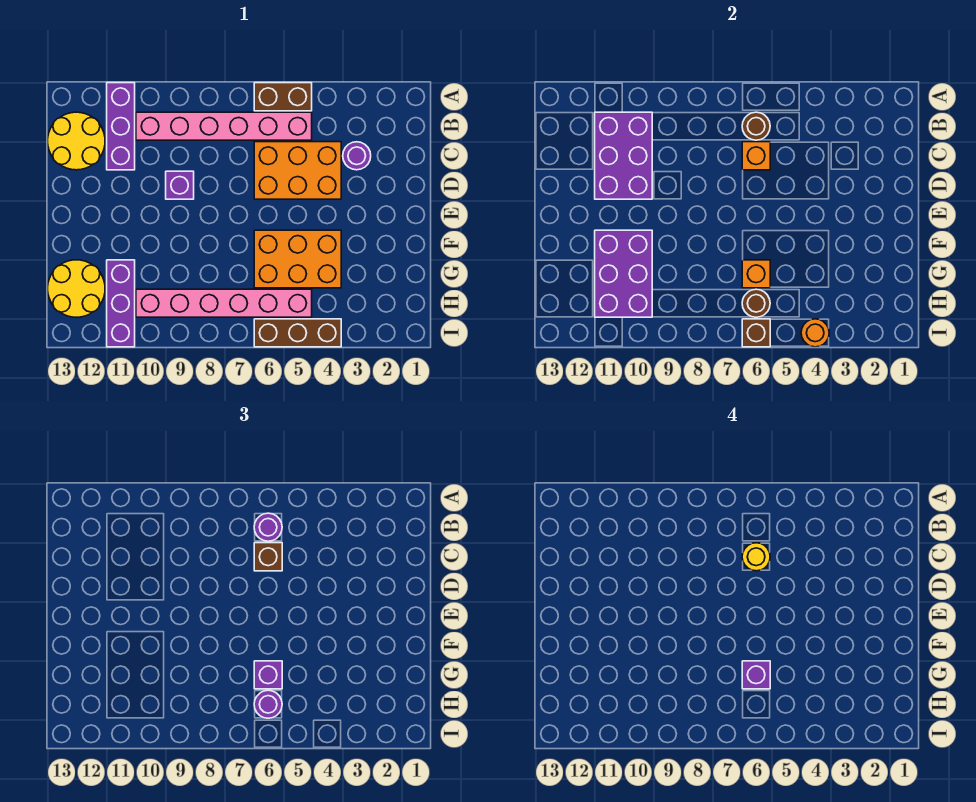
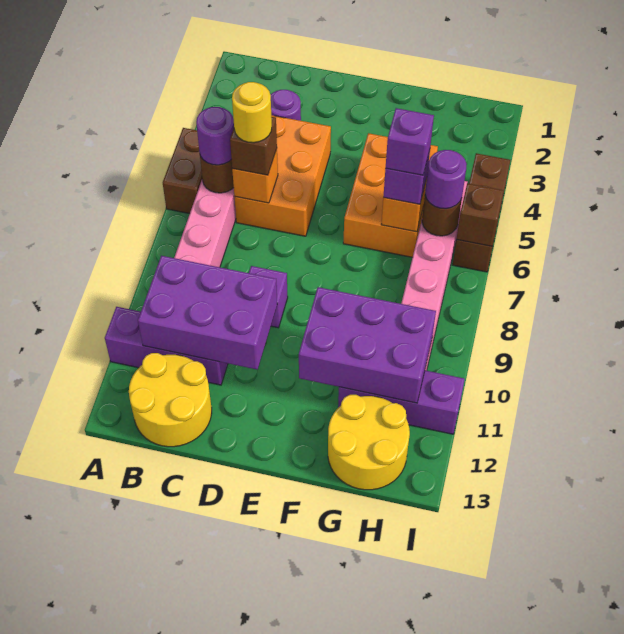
orange round brick I4 level 2 -> none

